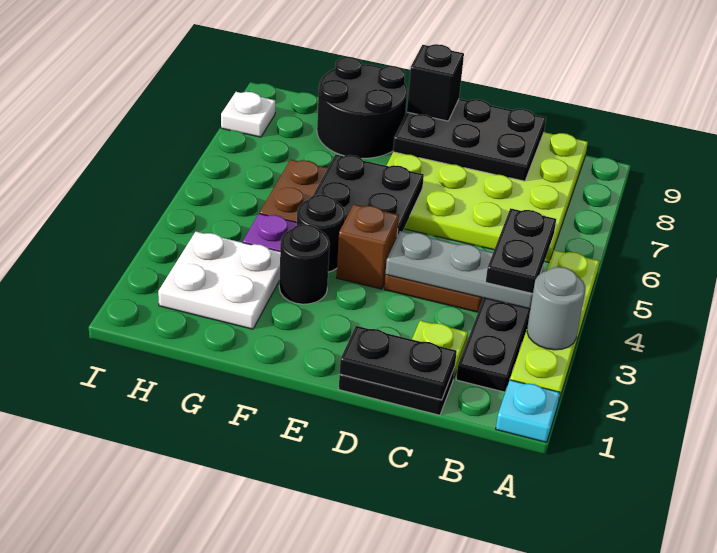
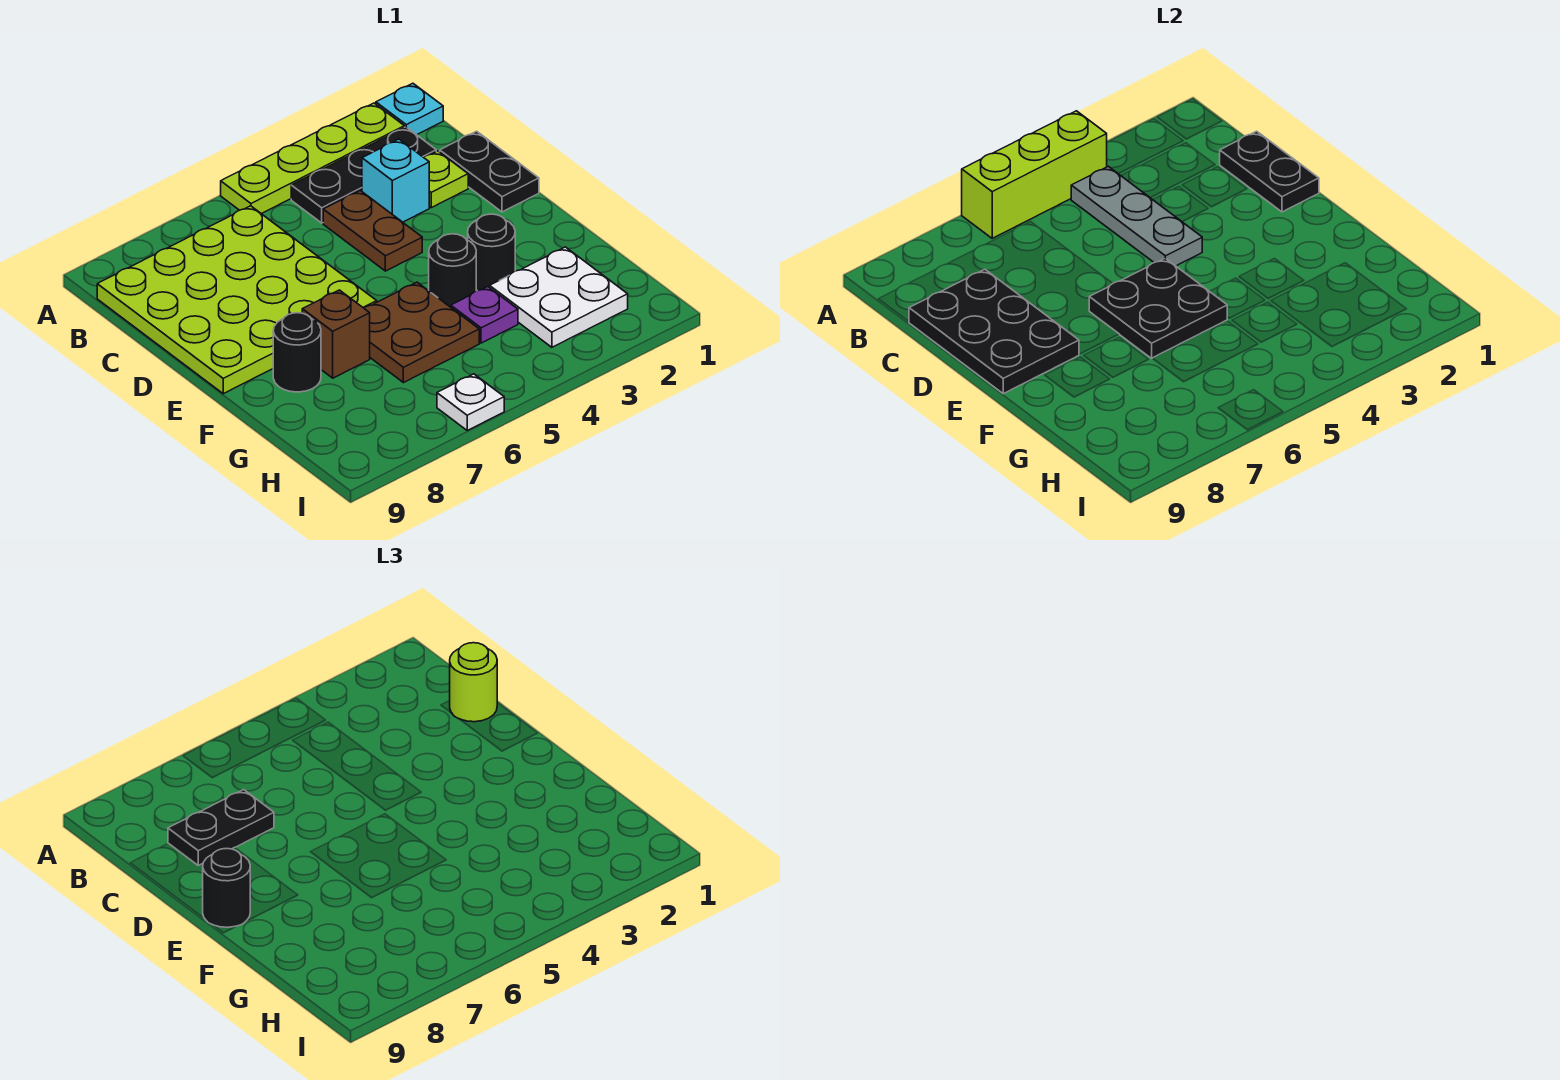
grey round brick A3 level 2 -> none
none -> lime brick A4:A6 level 2
black plate B4:B5 level 3 -> black plate C7:C8 level 3
none -> lime round brick C1 level 3
none -> cyan brick C3 level 1
brown brick E4 level 1 -> brown brick F7 level 1
black brick E9 level 3 -> black round brick E9 level 3
black round brick F8:G9 level 1 -> black round brick F8 level 1
white plate I8 level 1 -> white plate I6 level 1

